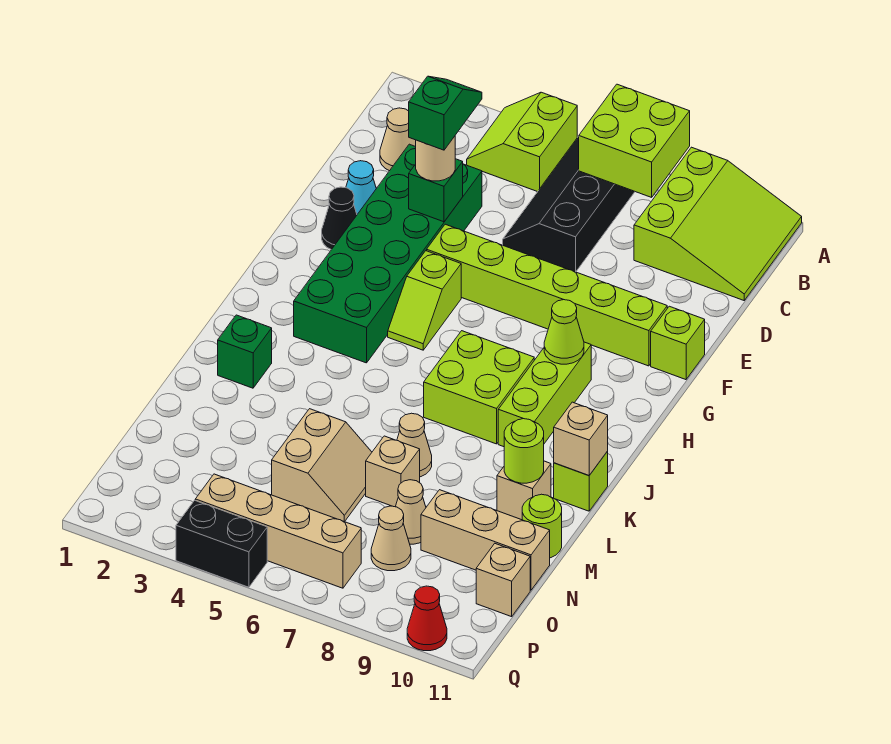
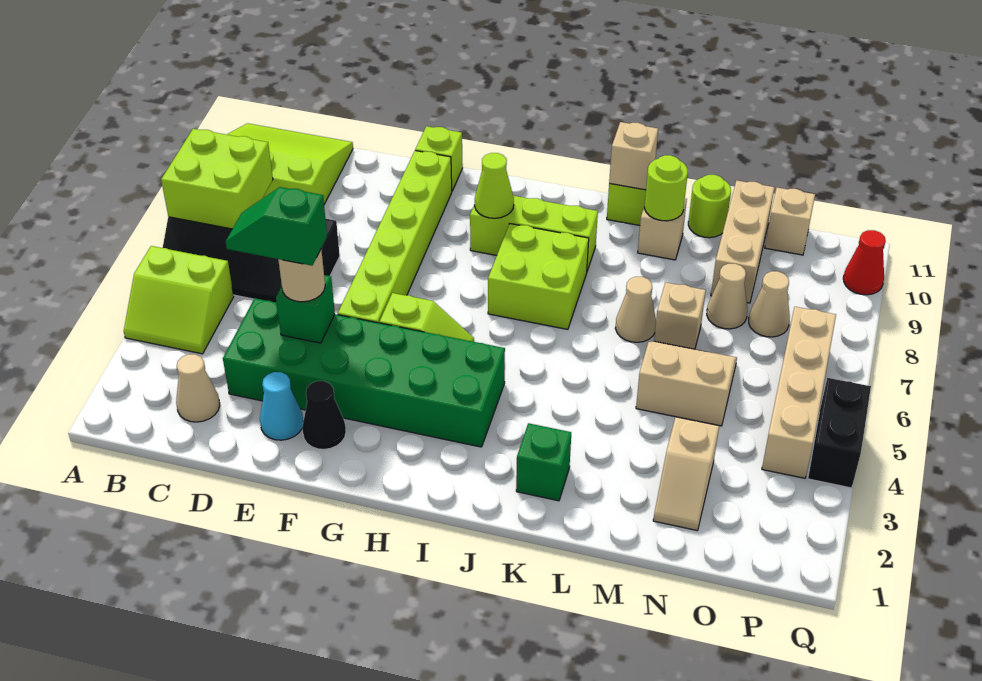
none -> tan slope N2:N3 level 1 top 3

